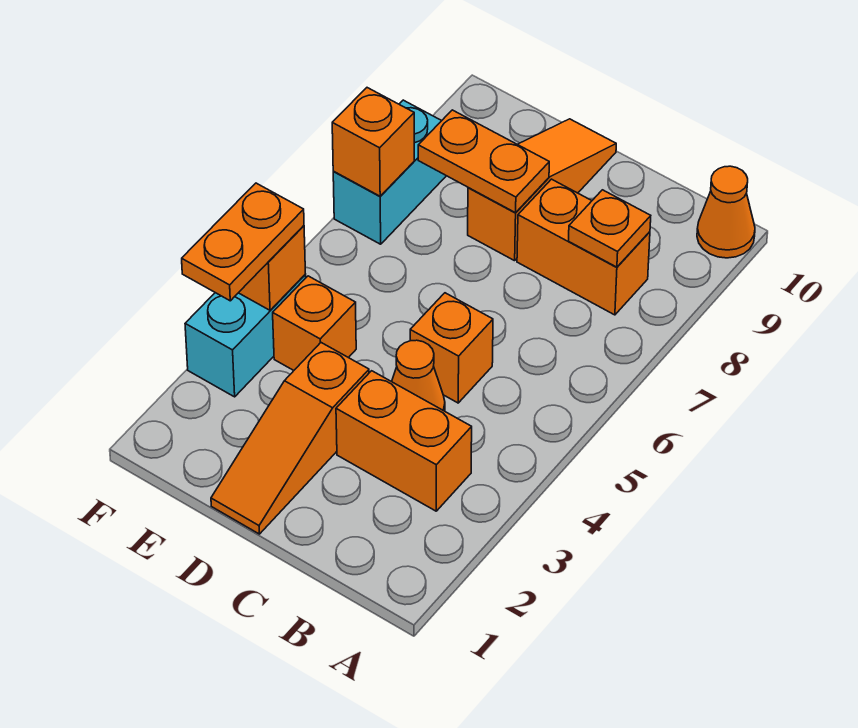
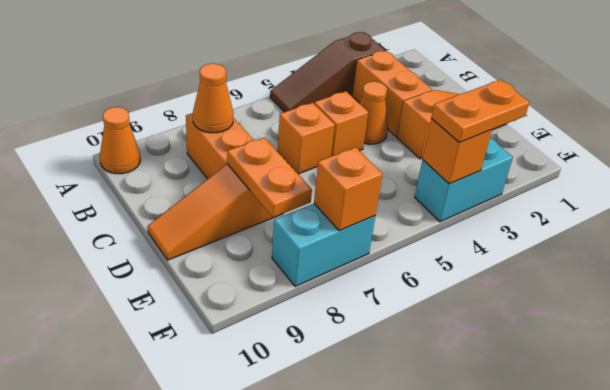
none -> brown slope A3:A5 level 1 top 3
orange plate B8 level 2 -> orange cone B8 level 2
orange brick E4 level 1 -> orange brick C6 level 1

